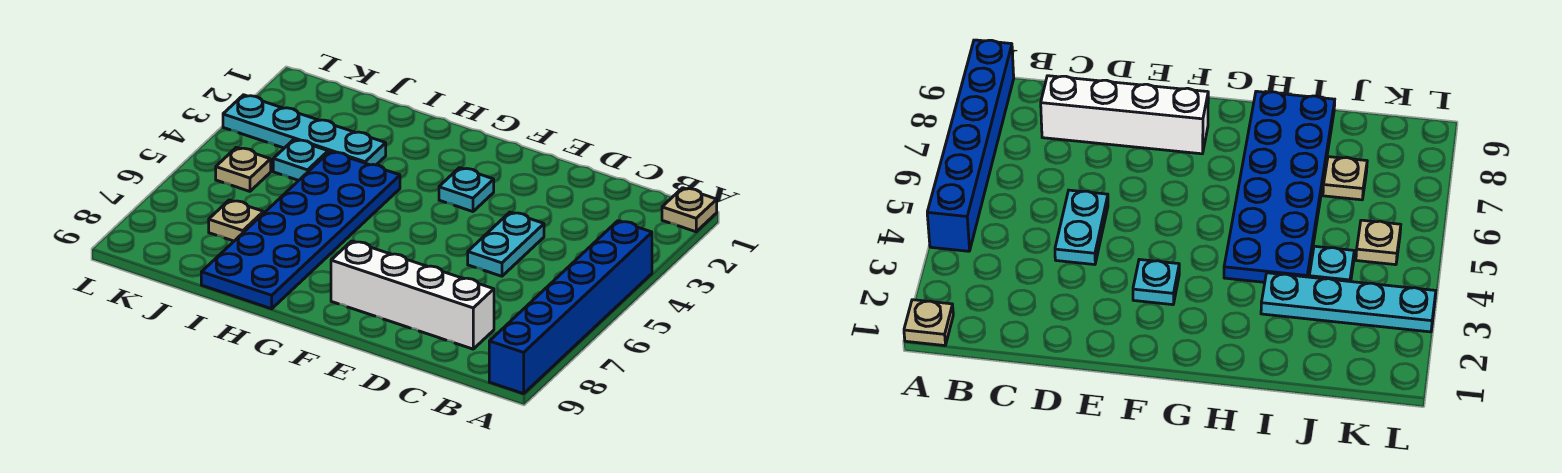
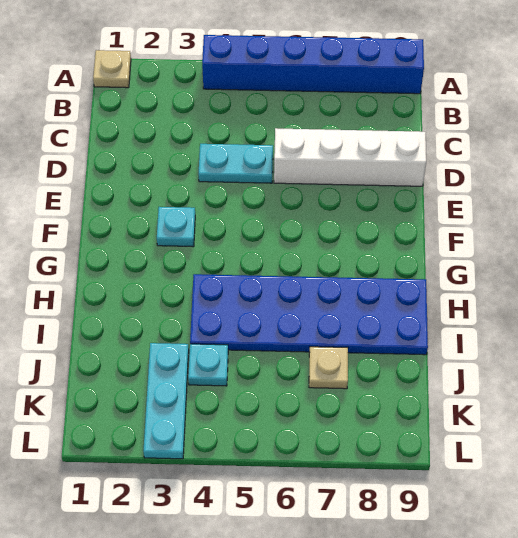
white brick C8:F8 level 1 -> white brick D6:D9 level 1
cyan plate I3:L3 level 1 -> cyan plate J3:L3 level 1
tan plate K5 level 1 -> none

